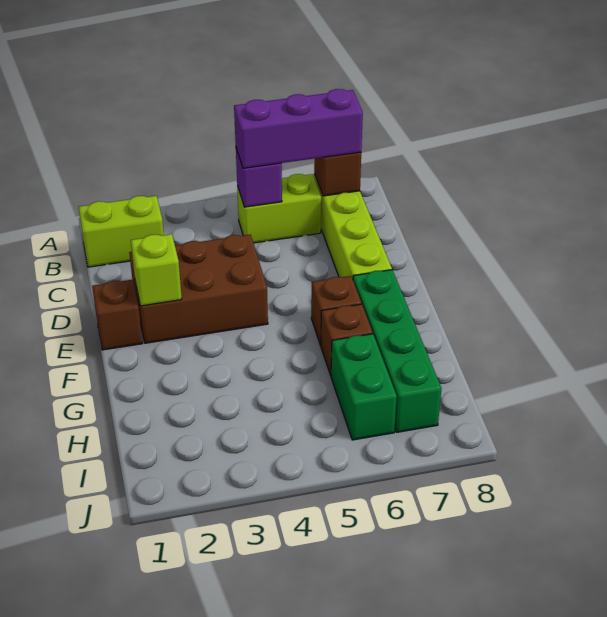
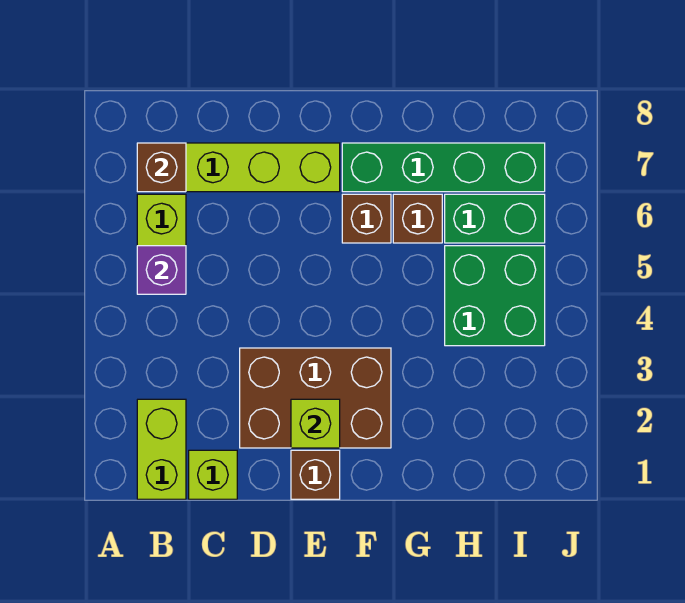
purple brick B5:B7 level 3 -> none
none -> lime brick C1 level 1
brown brick D2:E4 level 1 -> brown brick D2:F3 level 1
none -> green brick H4:I5 level 1

